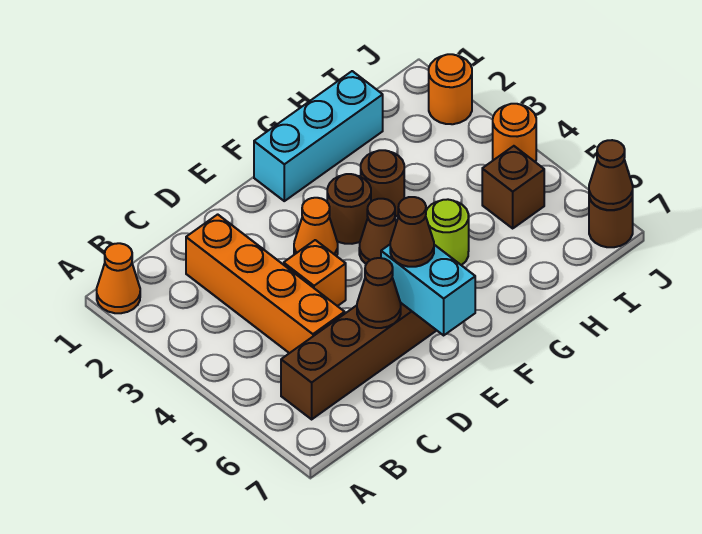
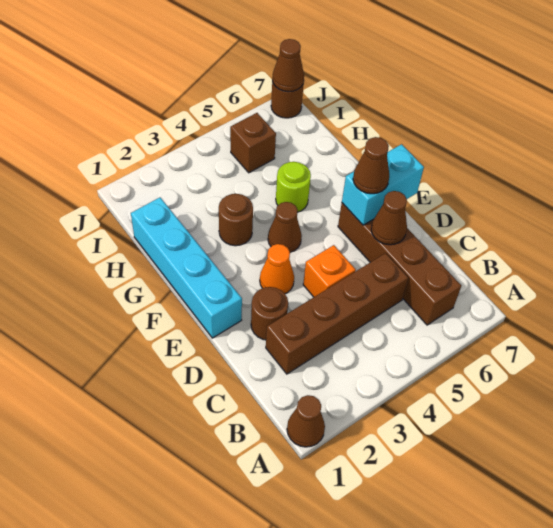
orange cone A1 level 1 -> brown cone A1 level 1
orange brick C2:C5 level 1 -> brown brick C2:C5 level 1
cyan brick F1:H1 level 1 -> cyan brick E1:H1 level 1
brown round brick F3 level 1 -> brown round brick D2 level 1
orange round brick J2 level 1 -> none
orange round brick J4 level 1 -> none

